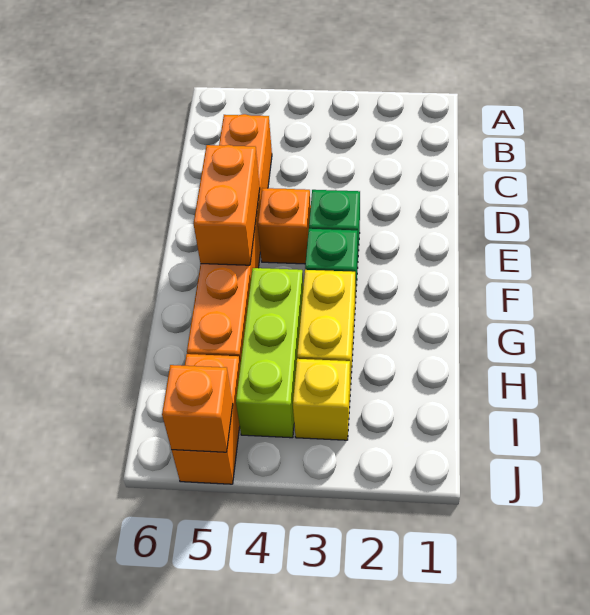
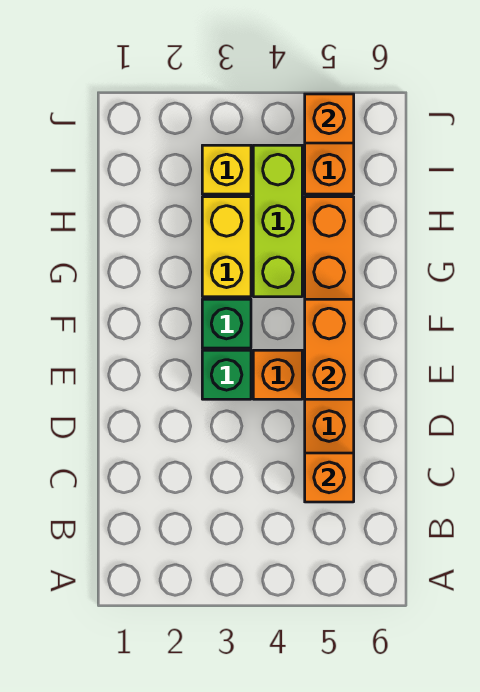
none -> orange brick C5 level 2

